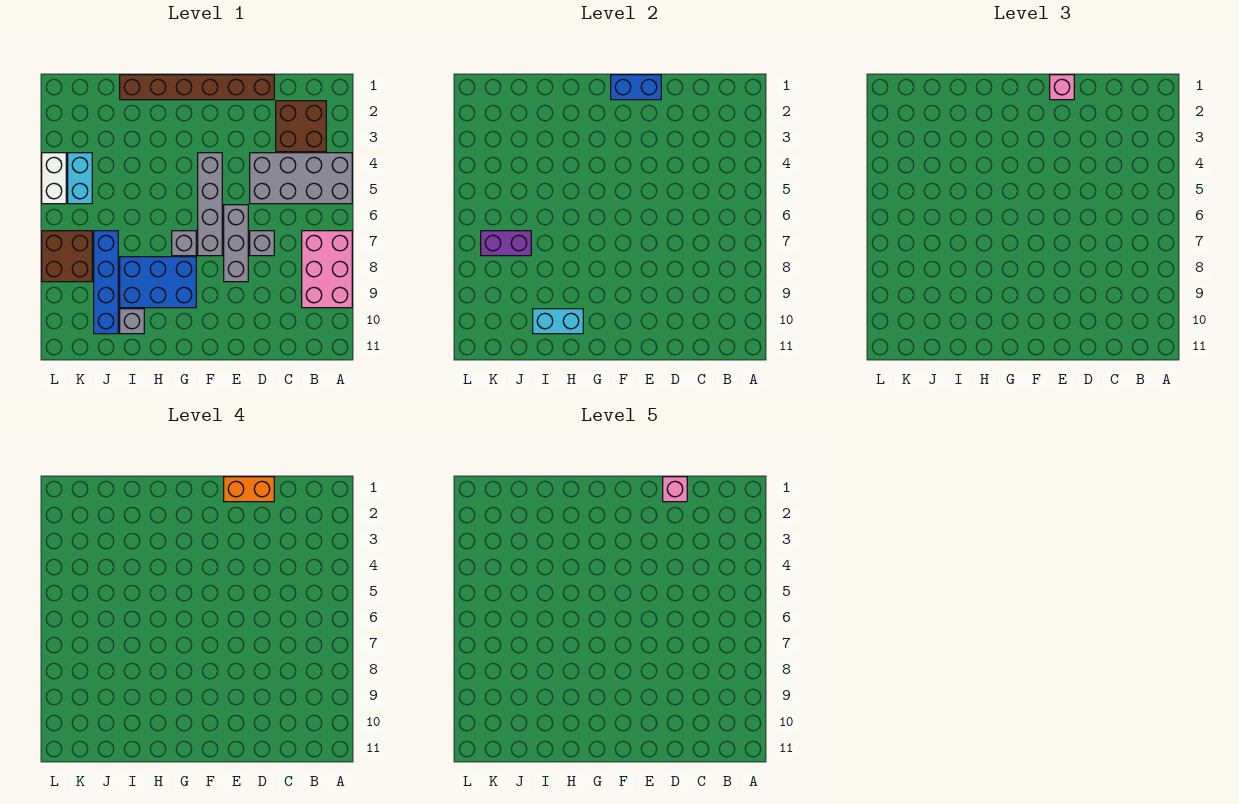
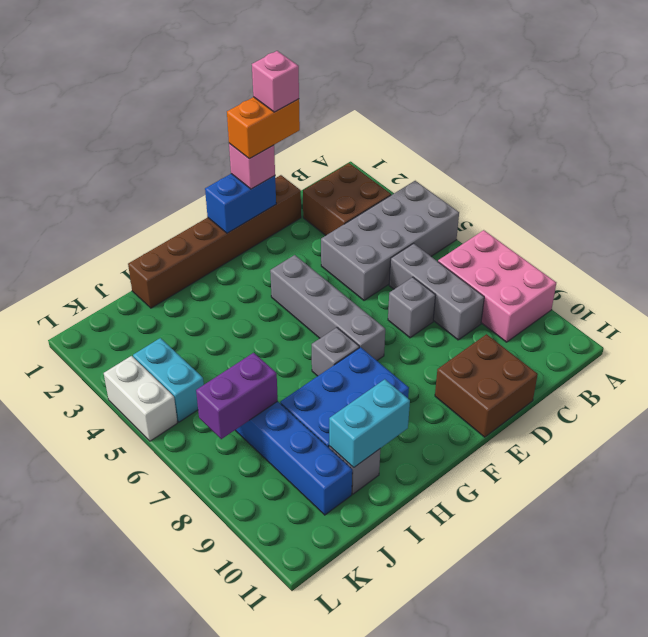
grey brick E6:E8 level 1 -> grey brick C6:C8 level 1
brown brick K7:L8 level 1 -> brown brick D10:E11 level 1

